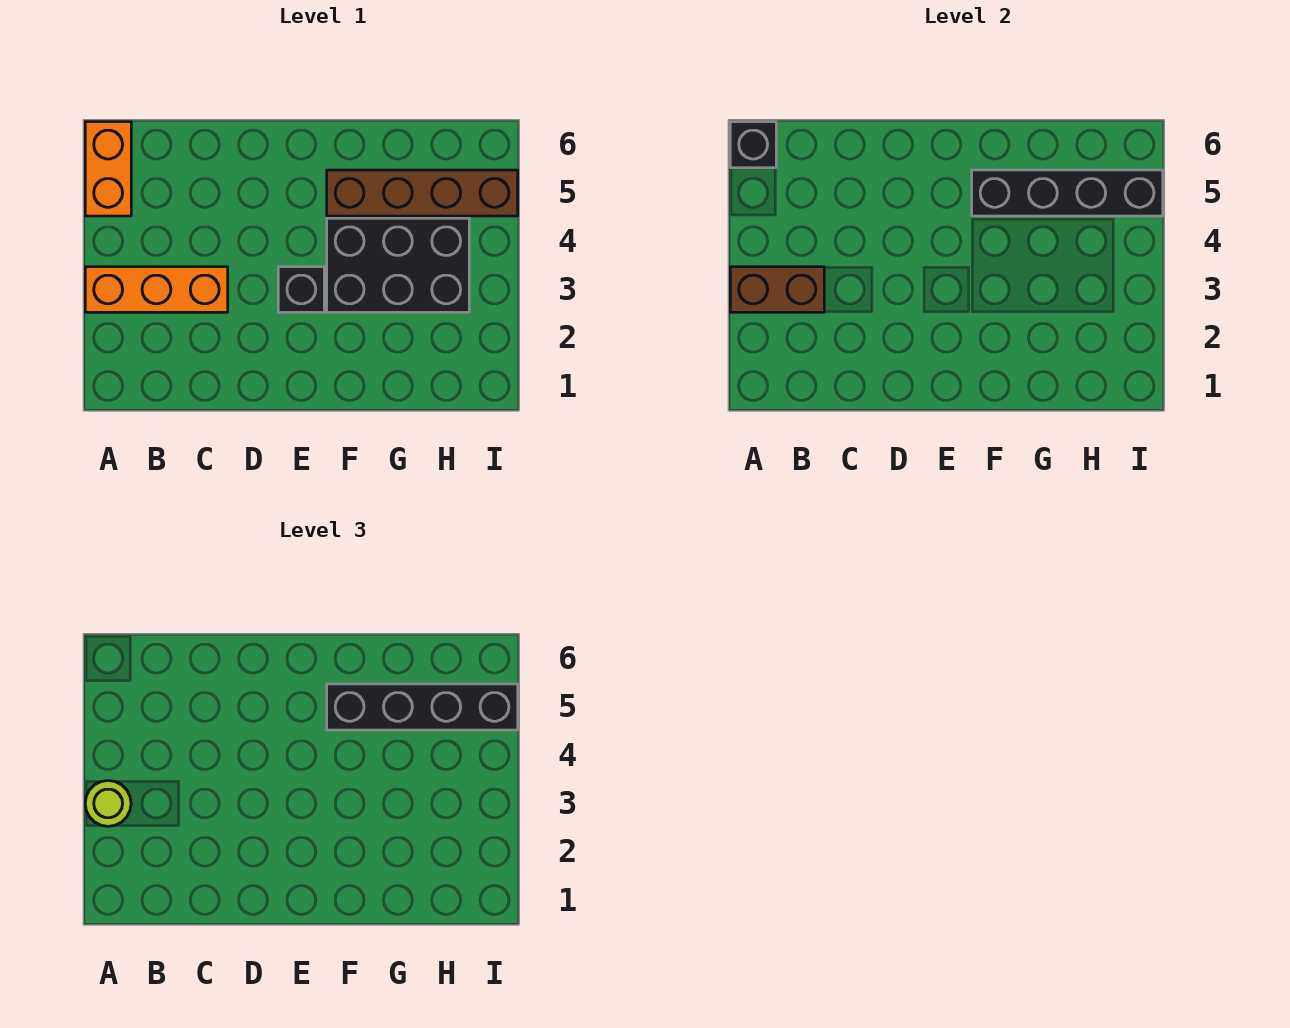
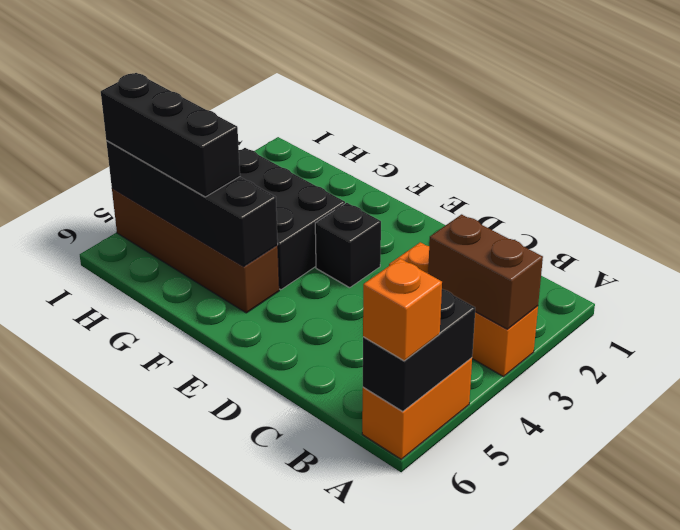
lime round brick A3 level 3 -> none
black brick A6 level 2 -> black brick A5:A6 level 2
none -> orange brick A6 level 3
black brick F5:I5 level 3 -> black brick G5:I5 level 3

